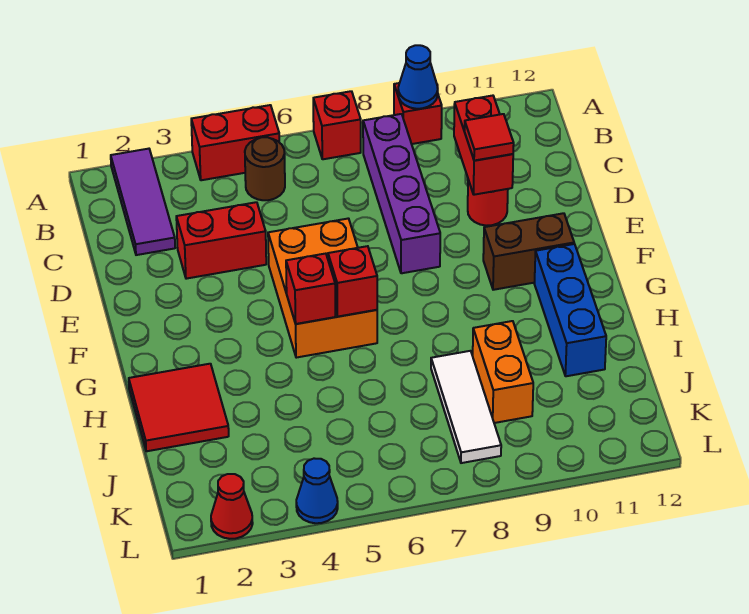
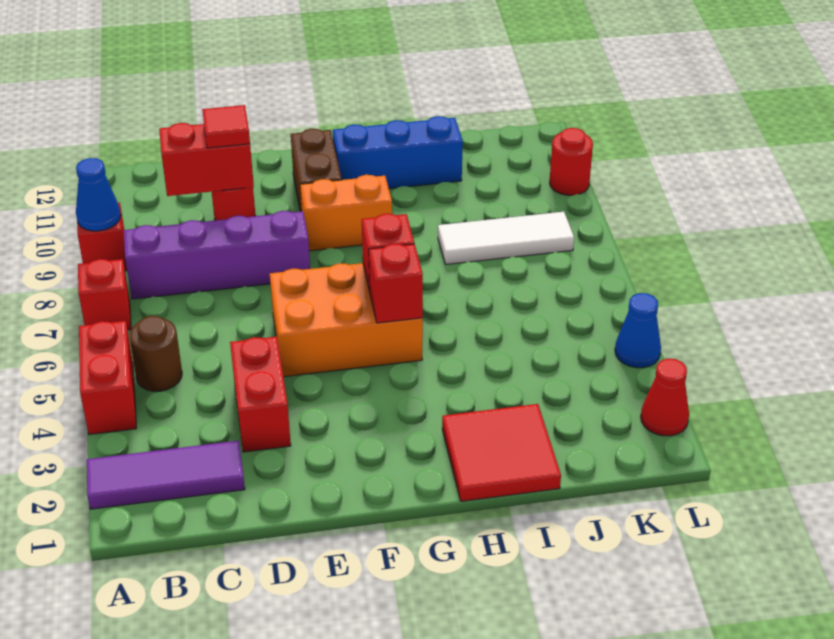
orange brick I9:J9 level 1 -> orange brick F9:G9 level 1
none -> red round brick L10 level 1

